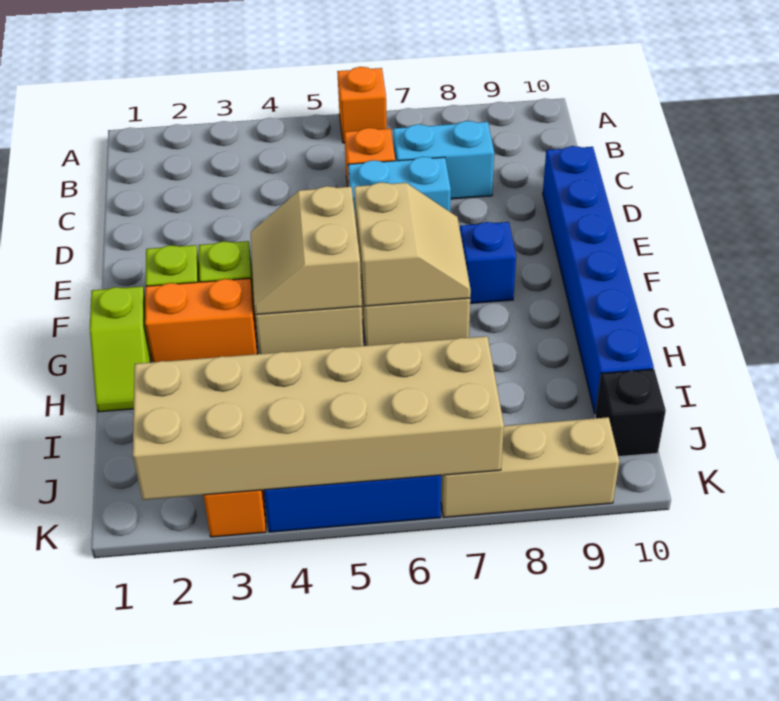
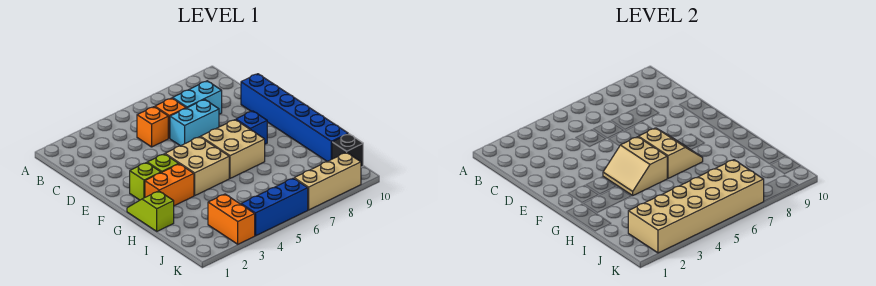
orange brick A6 level 1 -> orange brick C5 level 1
lime slope G1:H1 level 1 top G -> lime slope G1:H1 level 1 top H

